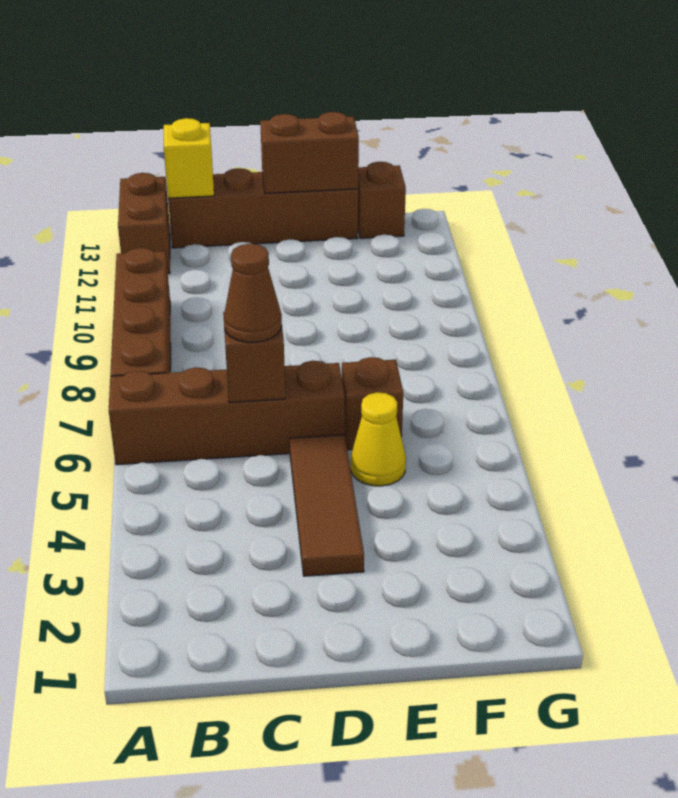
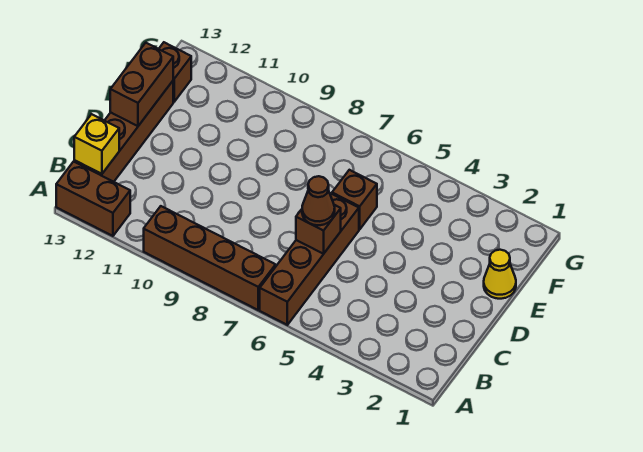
brown tile D3:D5 level 1 -> none
yellow cone E5 level 1 -> yellow cone E1 level 1

